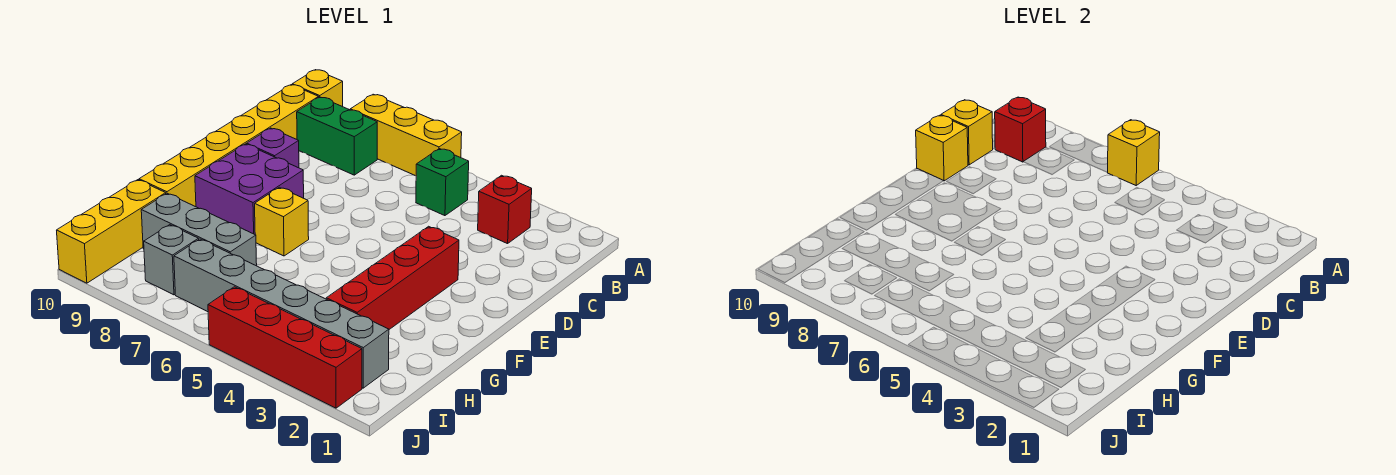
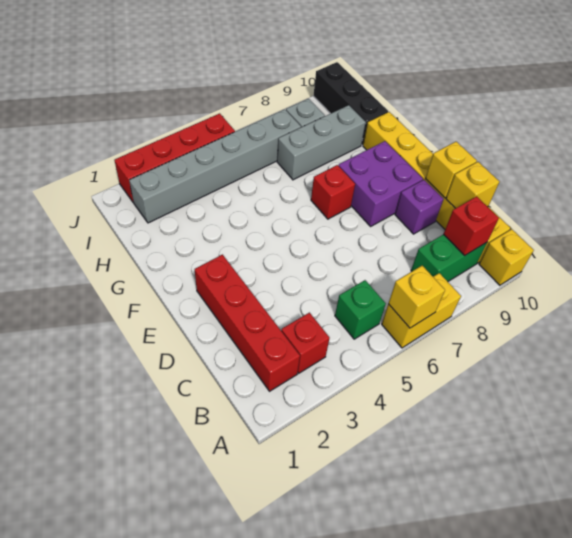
yellow brick A6:A8 level 1 -> yellow brick A6:A7 level 1
red brick E3:H3 level 1 -> red brick B2:E2 level 1
yellow brick F7 level 1 -> red brick F7 level 1
yellow brick H10:J10 level 1 -> black brick H10:J10 level 1

